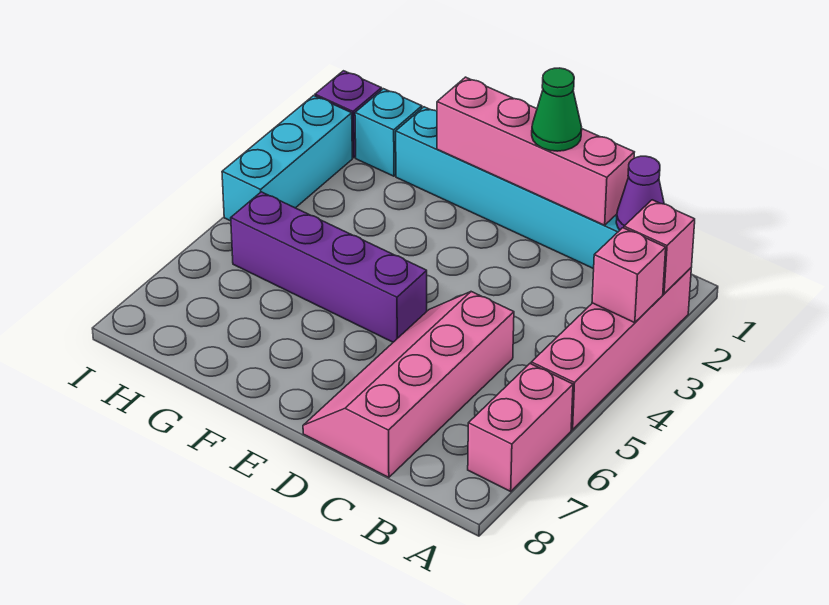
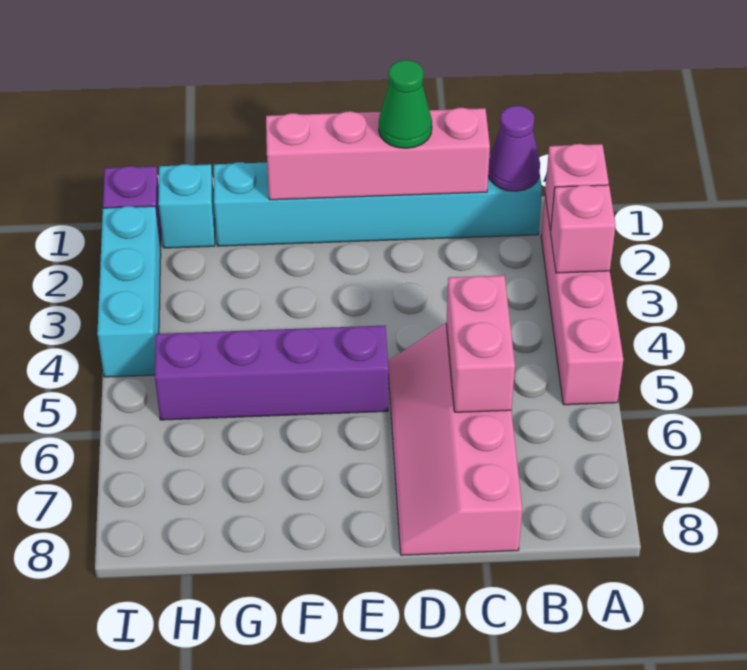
pink brick A6:A7 level 1 -> pink brick C5:C6 level 2

